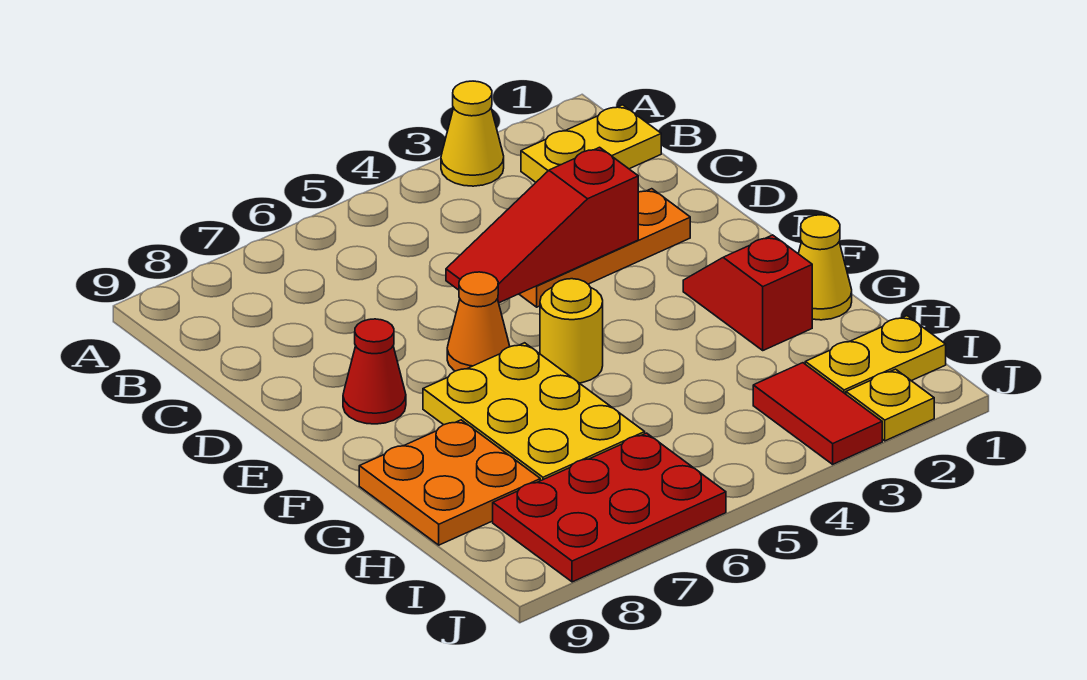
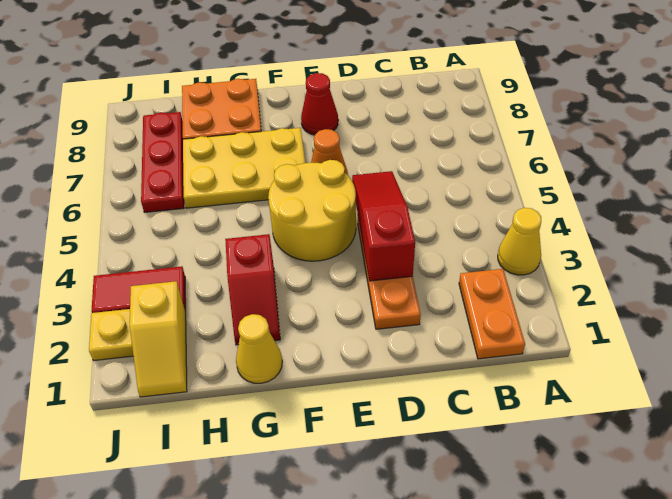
yellow plate B1:B2 level 1 -> orange plate B1:B2 level 1
red slope F2:G2 level 1 top G -> red slope G2:G3 level 1 top 3
yellow round brick F5 level 1 -> yellow round brick E4:F5 level 1
yellow plate I1:I2 level 1 -> yellow slope I1:I2 level 1 top 2
red plate I6:J8 level 1 -> red plate I6:I8 level 1

